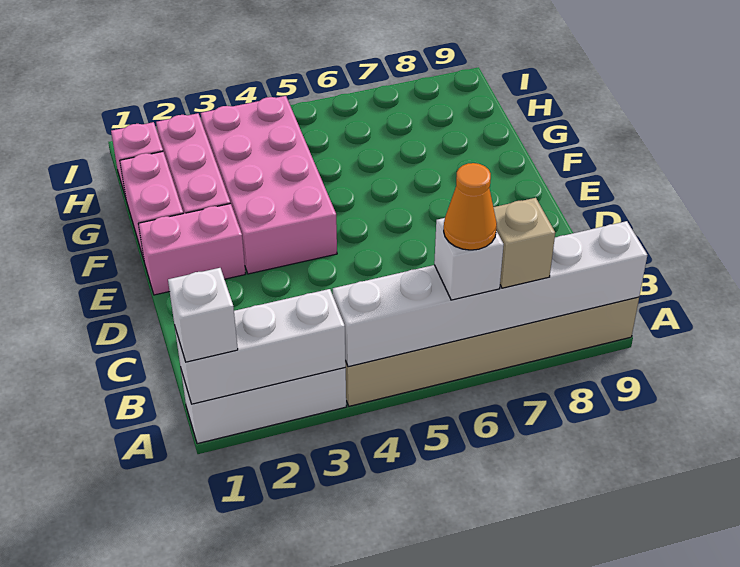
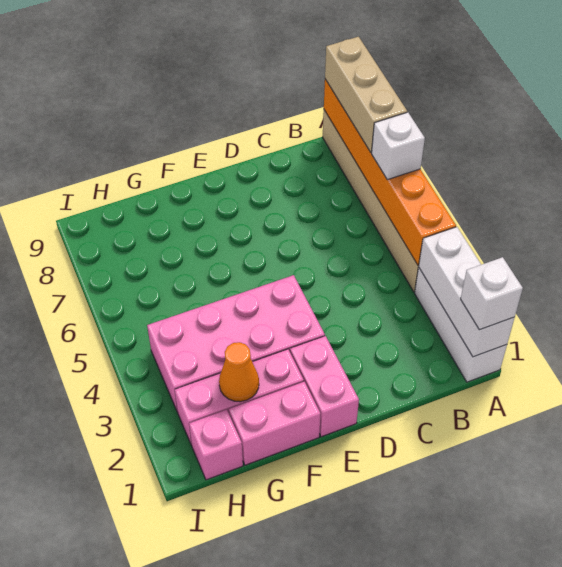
white brick A4:A9 level 2 -> orange brick A4:A9 level 2
orange cone A6 level 4 -> orange cone G2 level 2
tan brick A7 level 3 -> tan brick A7:A9 level 3

